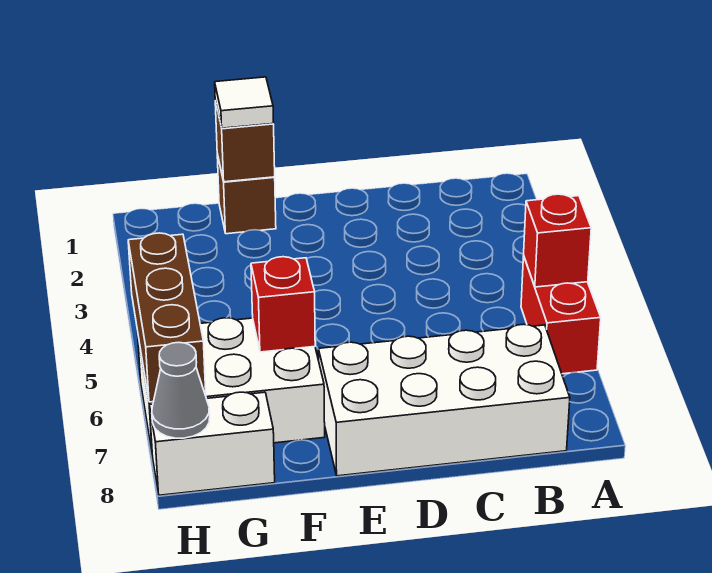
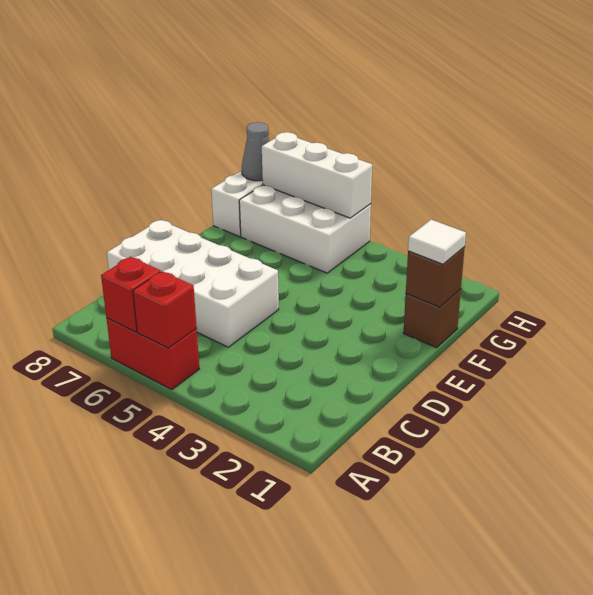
white brick B7:E8 level 1 -> white brick C5:D8 level 1
white brick F6:H7 level 1 -> white brick G5:H7 level 1
red brick F6 level 2 -> red brick A6 level 2
brown brick H5:H7 level 2 -> white brick H5:H7 level 2

